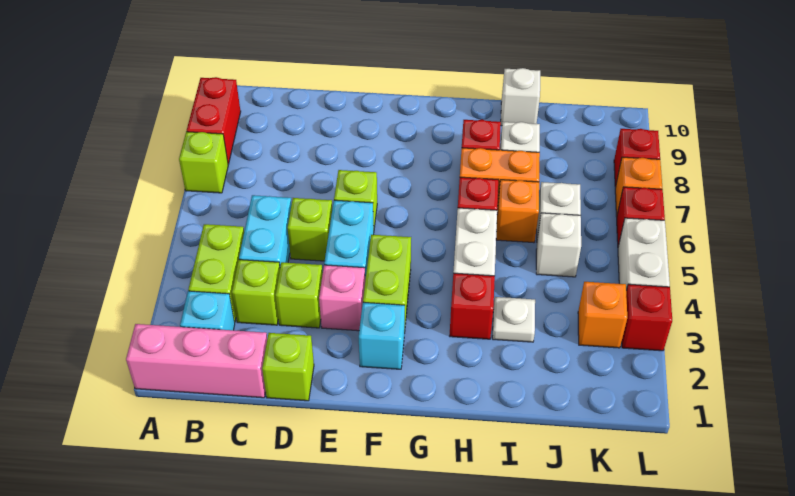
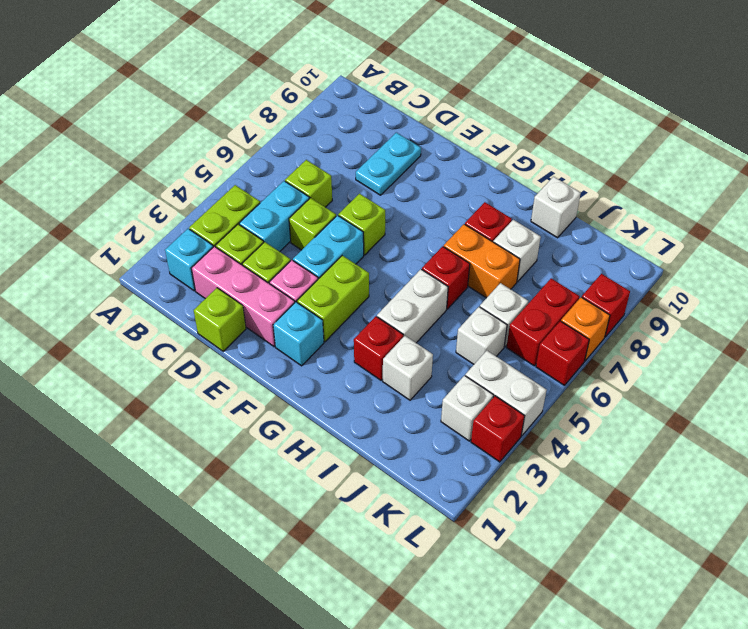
pink brick A1:C1 level 1 -> pink brick C2:E2 level 1
lime brick A7 level 1 -> lime brick C6 level 1
red brick A8:A9 level 1 -> red brick K6:K7 level 1
none -> cyan plate D8:D9 level 1
white plate I3 level 1 -> white brick I3 level 1
orange brick I6 level 1 -> none
orange brick K3 level 1 -> white brick K3 level 1
white brick L4:L5 level 1 -> white brick K4:L4 level 1

